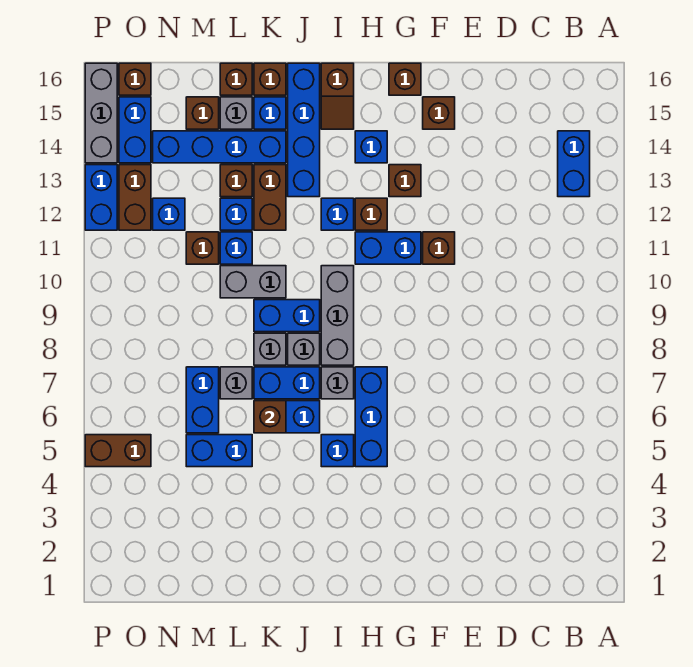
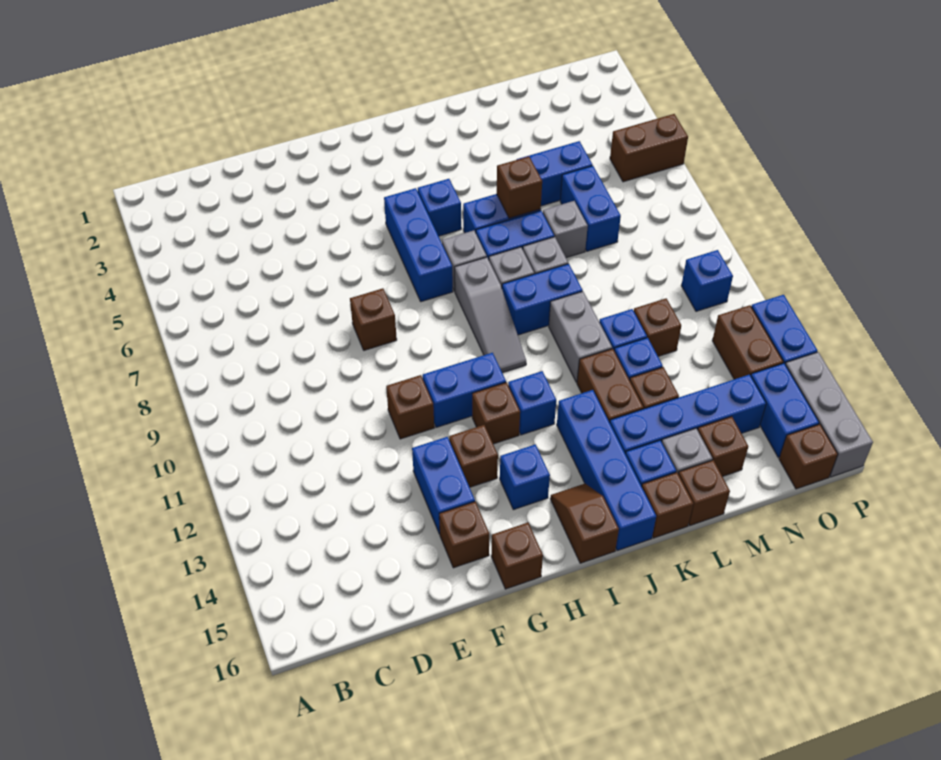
blue brick B13:B14 level 1 -> blue brick F13:F14 level 1
none -> brown brick F8 level 1
grey brick I8:I10 level 1 -> grey slope I8:I10 level 1 top 8
grey brick K10:L10 level 1 -> grey brick K10:K11 level 1
blue brick N12 level 1 -> blue brick O10 level 1

